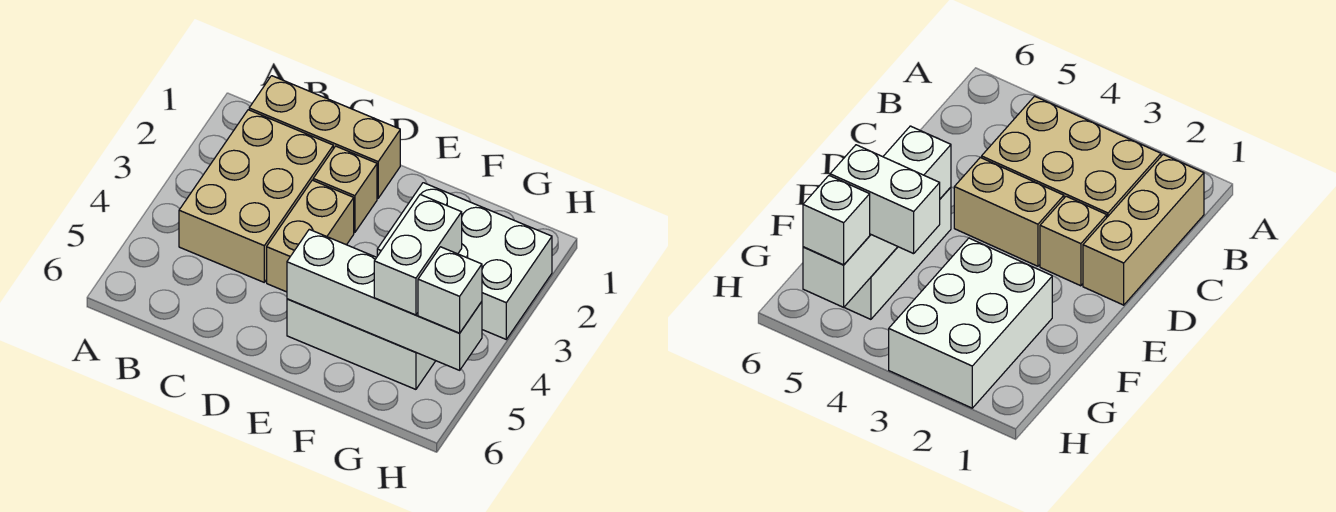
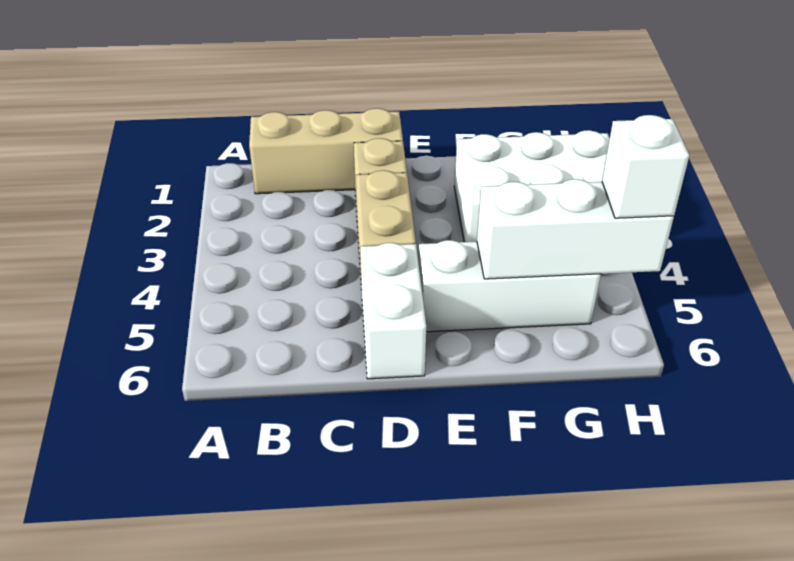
tan brick B2:C4 level 1 -> none
white brick E5:H5 level 2 -> white brick F5:H5 level 2
white brick G4:G5 level 3 -> white brick D5:D6 level 1

